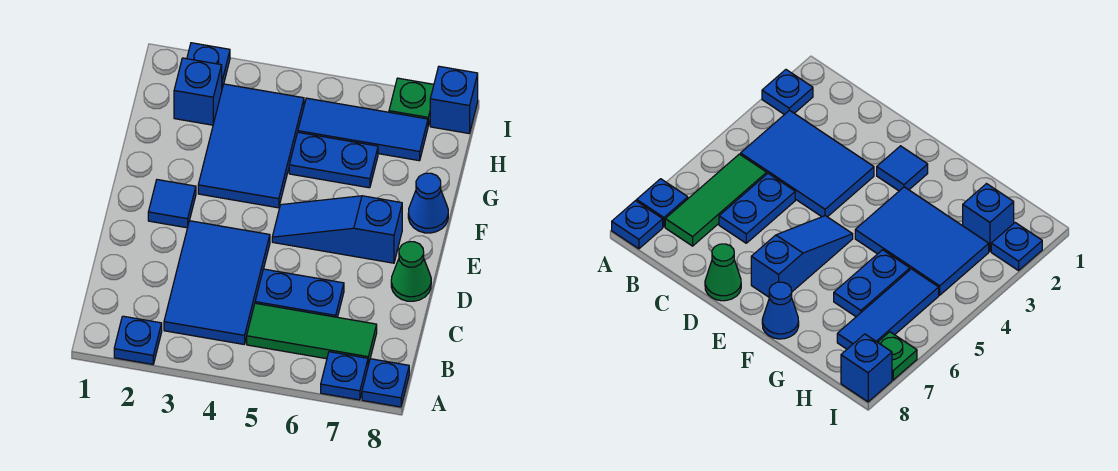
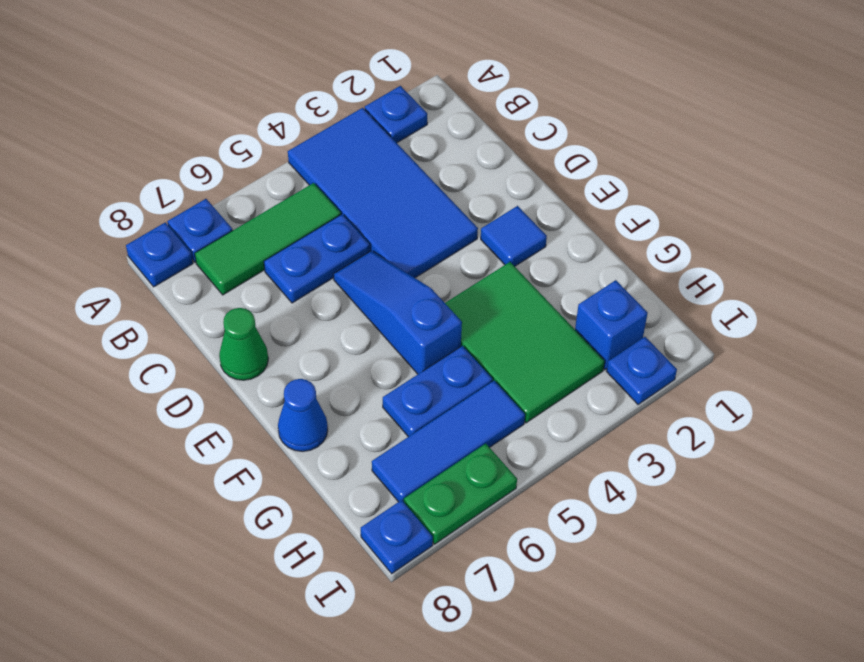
blue tile B3:D4 level 1 -> blue tile A3:D4 level 1
blue slope E5:E7 level 1 top 7 -> blue slope D5:F5 level 1 top F
blue tile F3:H4 level 1 -> green tile F3:H4 level 1
green plate I7 level 1 -> green plate I6:I7 level 1
blue brick I8 level 1 -> blue plate I8 level 1

